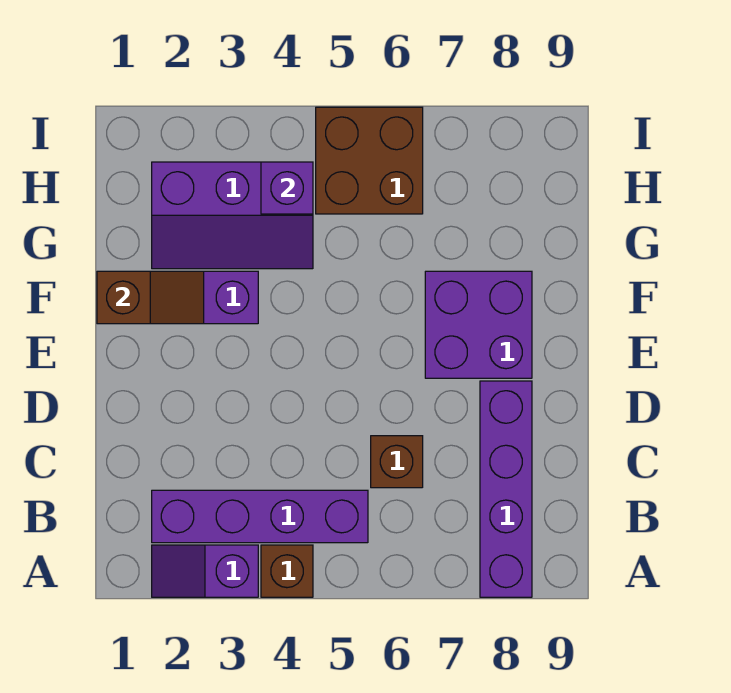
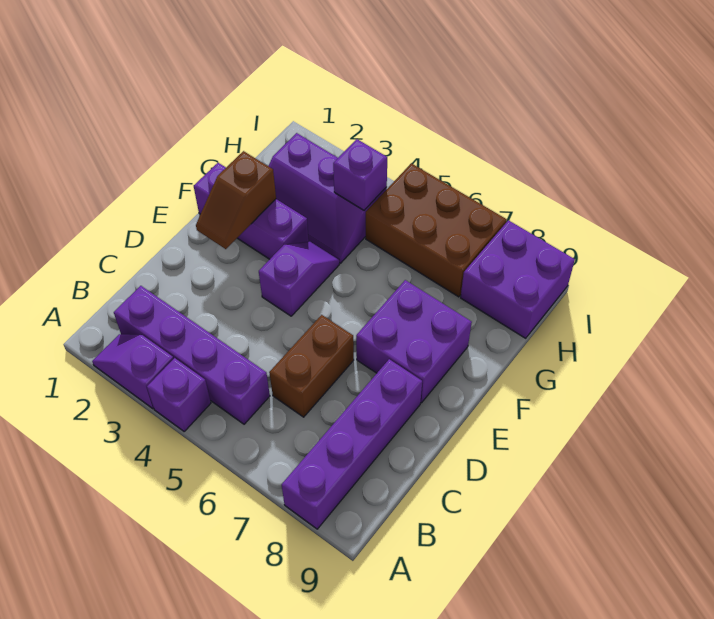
brown brick A4 level 1 -> purple brick A4 level 1
brown brick C6 level 1 -> brown brick C6:D6 level 1
none -> purple slope E4:F4 level 1 top E
brown slope F1:F2 level 2 top 1 -> brown slope E2:F2 level 2 top F
brown brick H5:I6 level 1 -> brown brick H5:I7 level 1
none -> purple brick H8:I9 level 1

